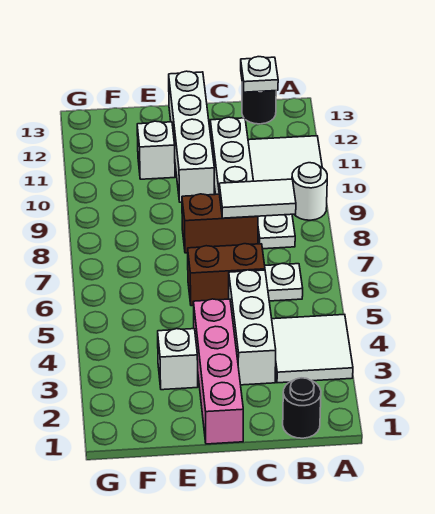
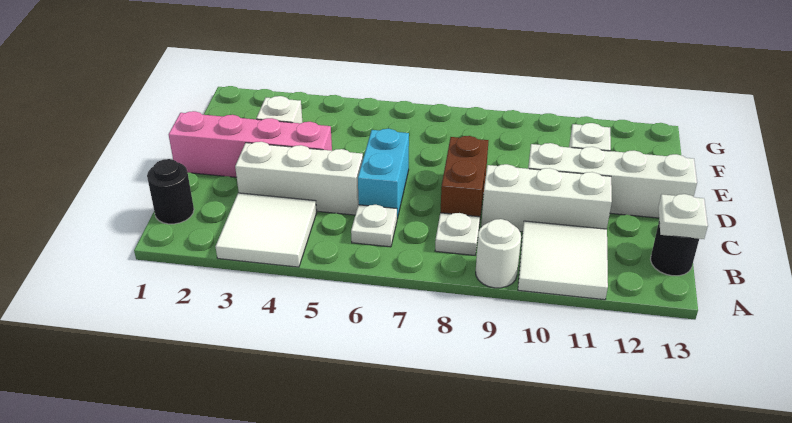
white tile B8:C8 level 2 -> none
brown brick C6:D6 level 1 -> cyan brick C6:D6 level 1

